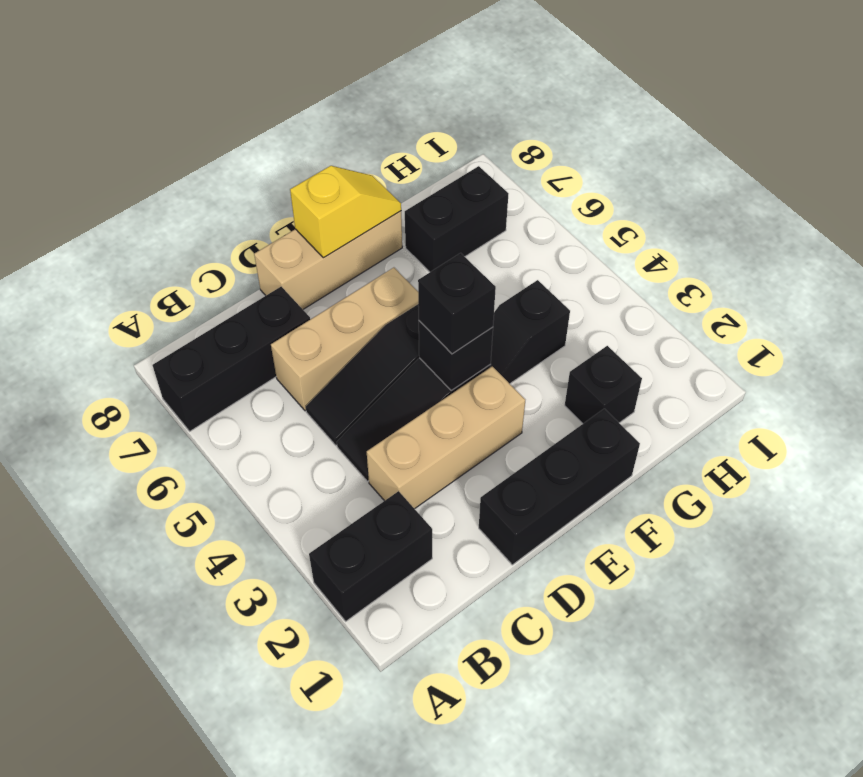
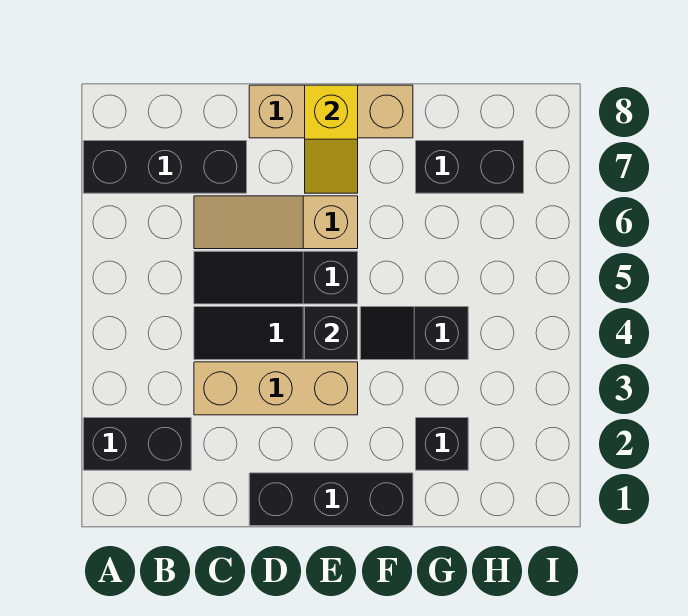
tan brick C6:E6 level 1 -> tan slope C6:E6 level 1 top E
black brick E4 level 3 -> none
yellow slope E8:F8 level 2 top E -> yellow slope E7:E8 level 2 top 8

